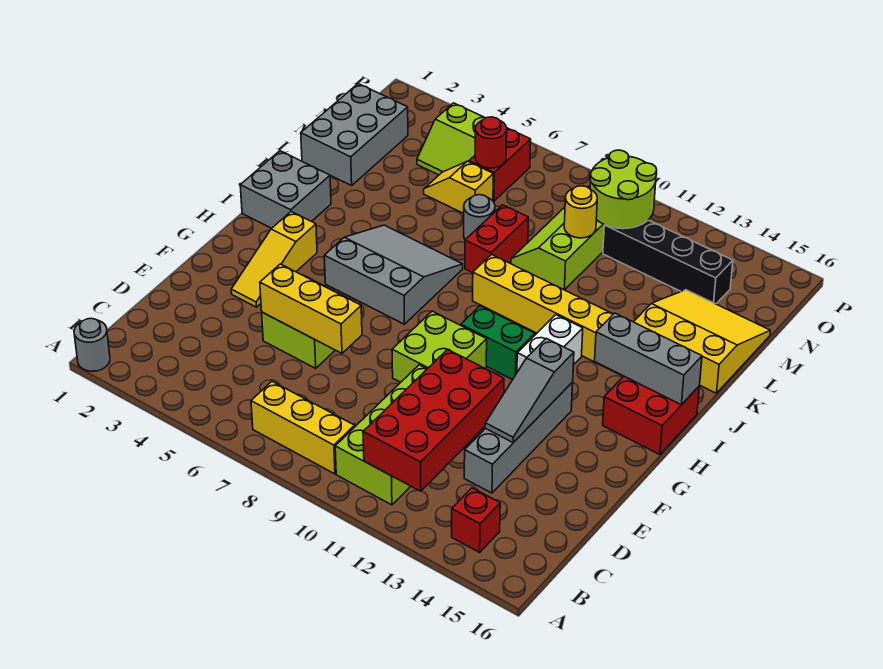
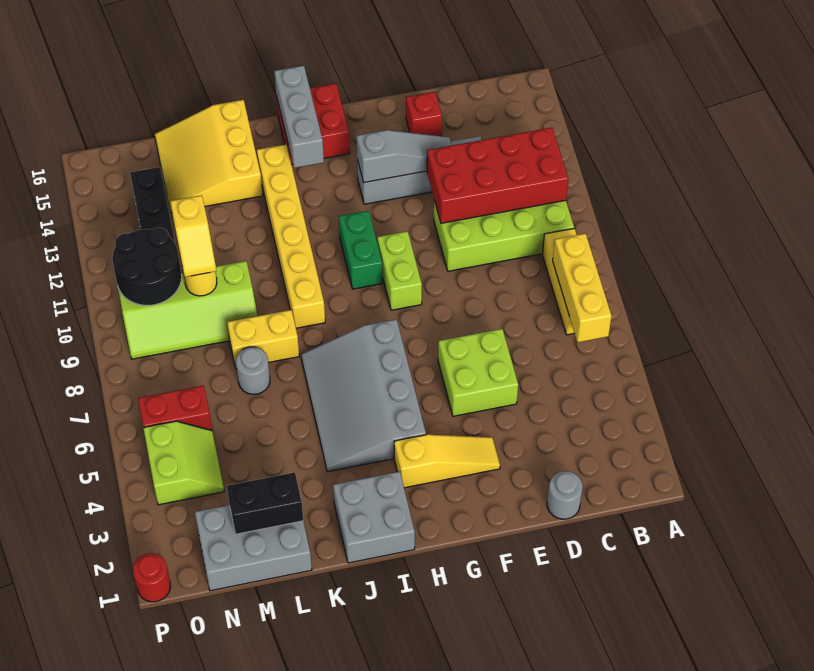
grey round brick A1 level 1 -> grey round brick D1 level 1
red brick B14 level 1 -> red brick E15 level 1
yellow brick E5:E7 level 2 -> yellow brick B6:B8 level 2
lime brick F9:G10 level 1 -> lime brick G9:G10 level 1
grey slope H5:J7 level 1 top H -> grey slope H4:J7 level 1 top H
white brick H12:I12 level 1 -> none
red brick K8:L8 level 1 -> yellow brick K8:L8 level 1
none -> black brick L2:M2 level 2
yellow slope M5:M6 level 1 top 6 -> yellow slope M10:M11 level 3 top 11
red round brick N6 level 2 -> red round brick P1 level 1
lime round brick N10:O11 level 2 -> black round brick N10:O11 level 2

